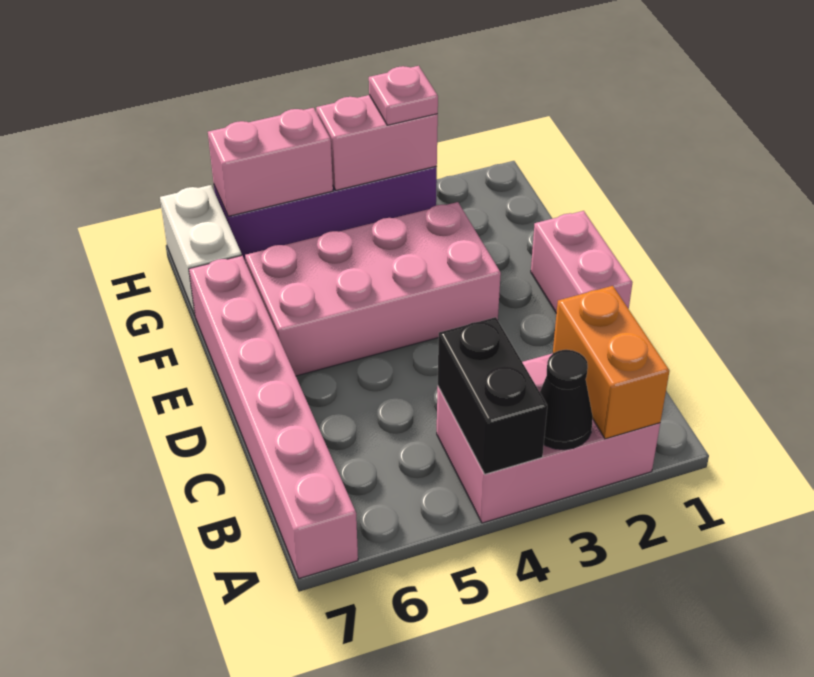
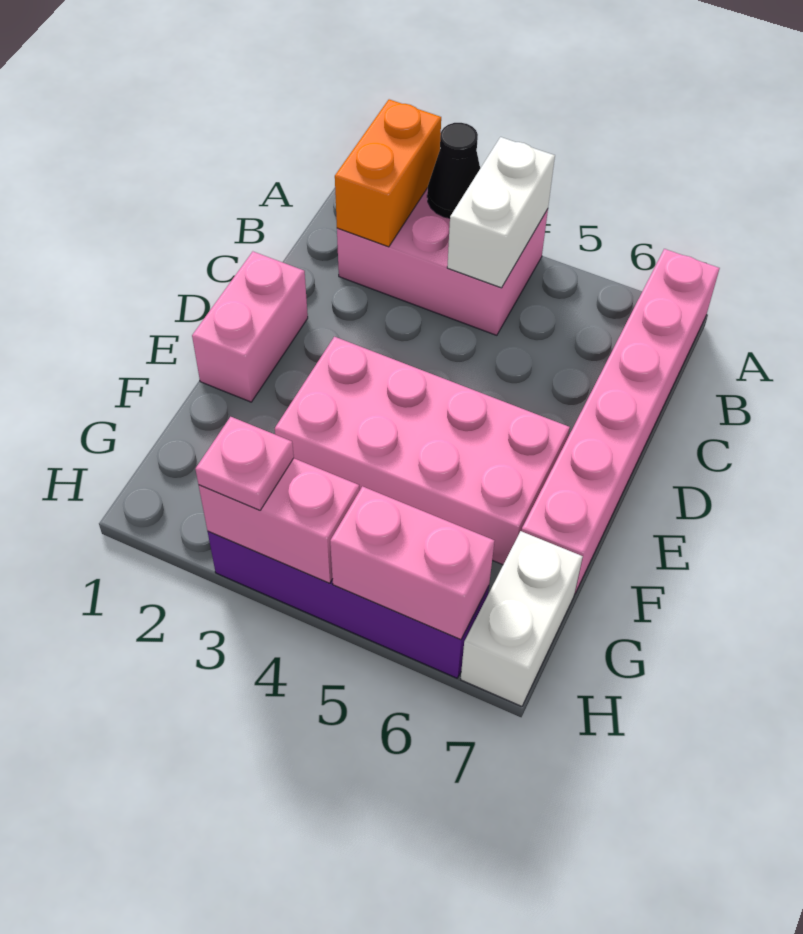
black brick A4:B4 level 2 -> white brick A4:B4 level 2

